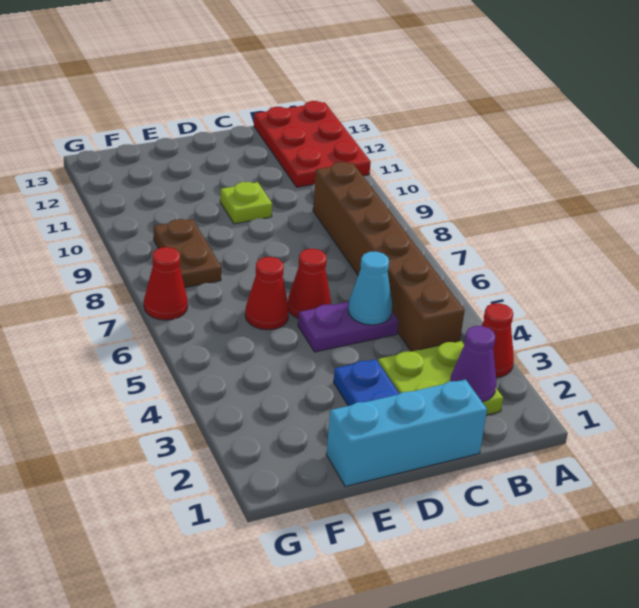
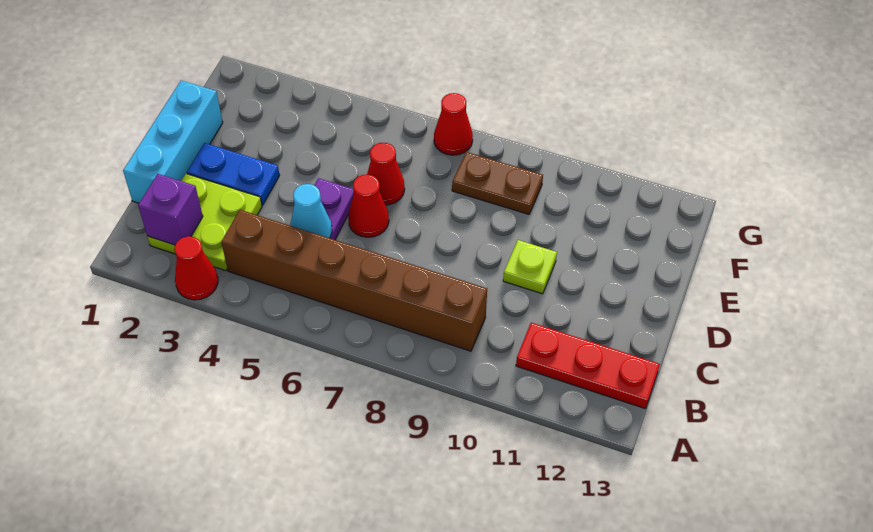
red plate A11:B13 level 1 -> red plate B11:B13 level 1
purple cone B2 level 2 -> purple brick B2 level 2

